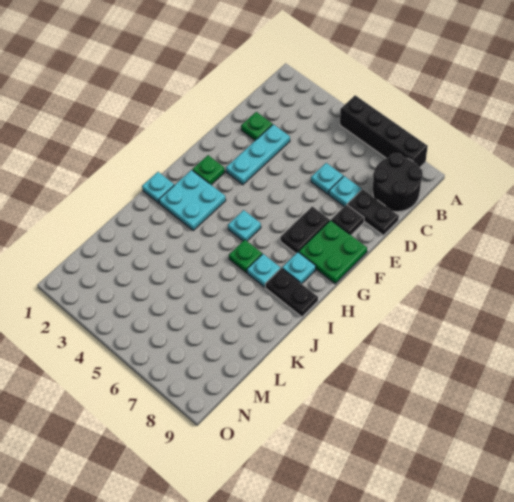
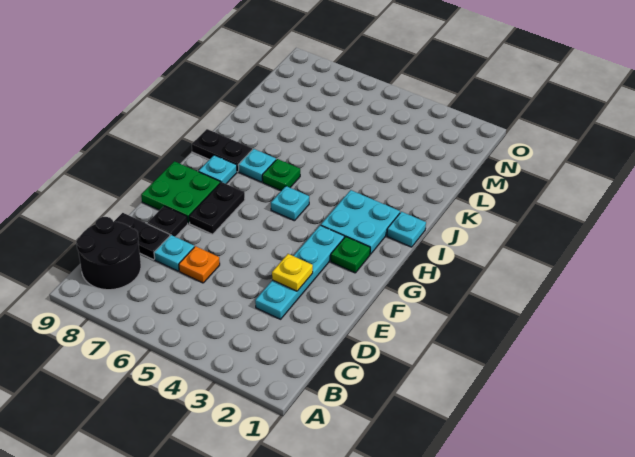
black brick A5:A8 level 1 -> none
green plate D2 level 1 -> none
cyan plate D3:F3 level 1 -> cyan plate D3:G3 level 1
cyan plate D6 level 1 -> orange plate D6 level 1
none -> yellow plate E3 level 2

